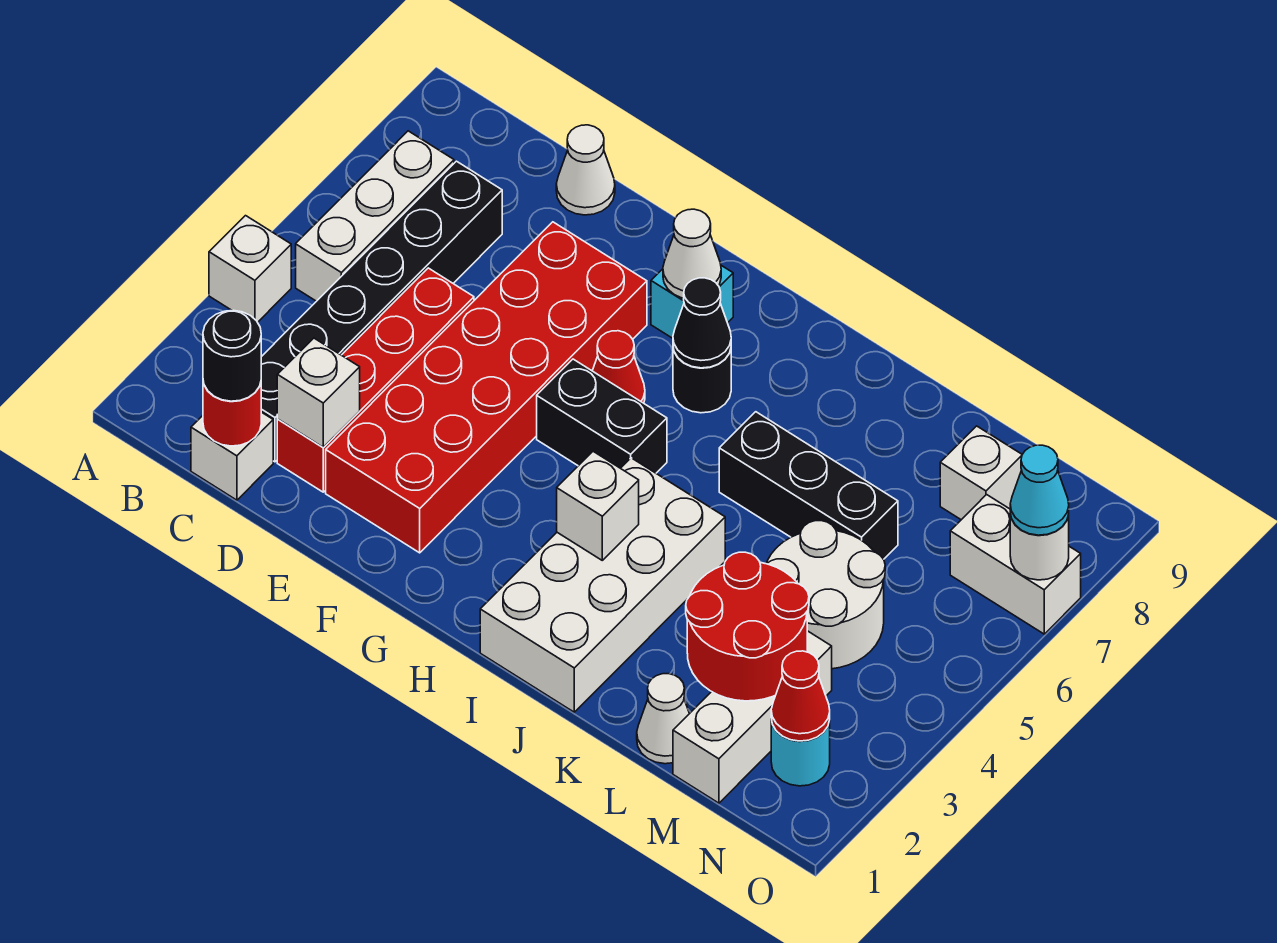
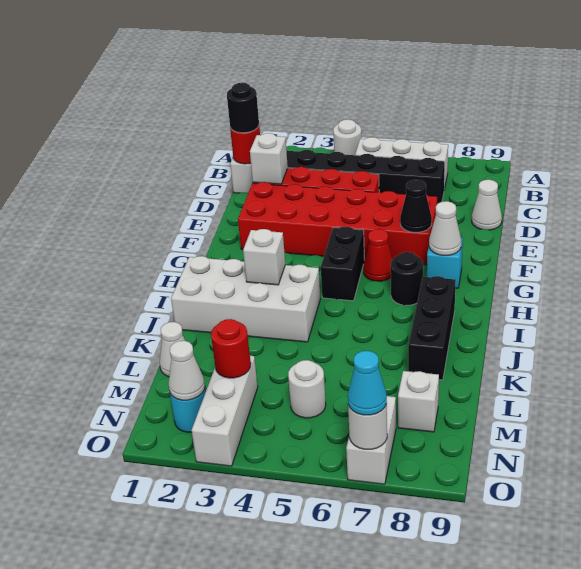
white brick A4 level 1 -> white round brick A4 level 1
black cone H7 level 2 -> black cone F7 level 2
black brick J6:L6 level 1 -> black brick I8:K8 level 1
red round brick L2:M3 level 2 -> red round brick M3 level 2
white round brick L4:M5 level 1 -> white round brick M5 level 1
white brick M1:M3 level 1 -> white brick M3:O3 level 1
red cone N2 level 2 -> white cone N2 level 2

